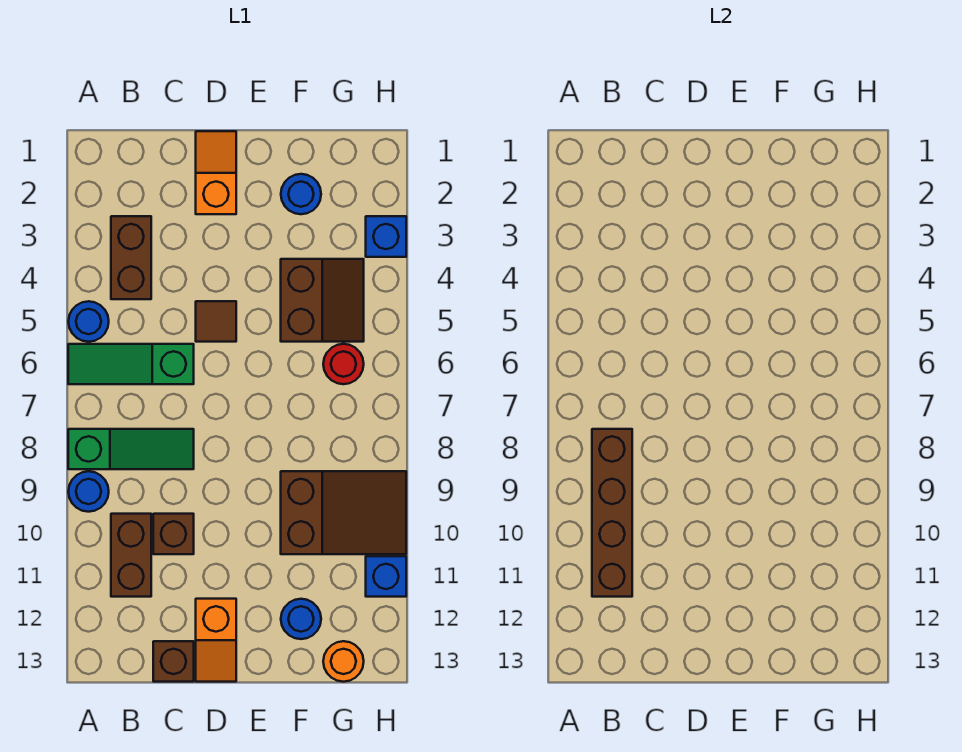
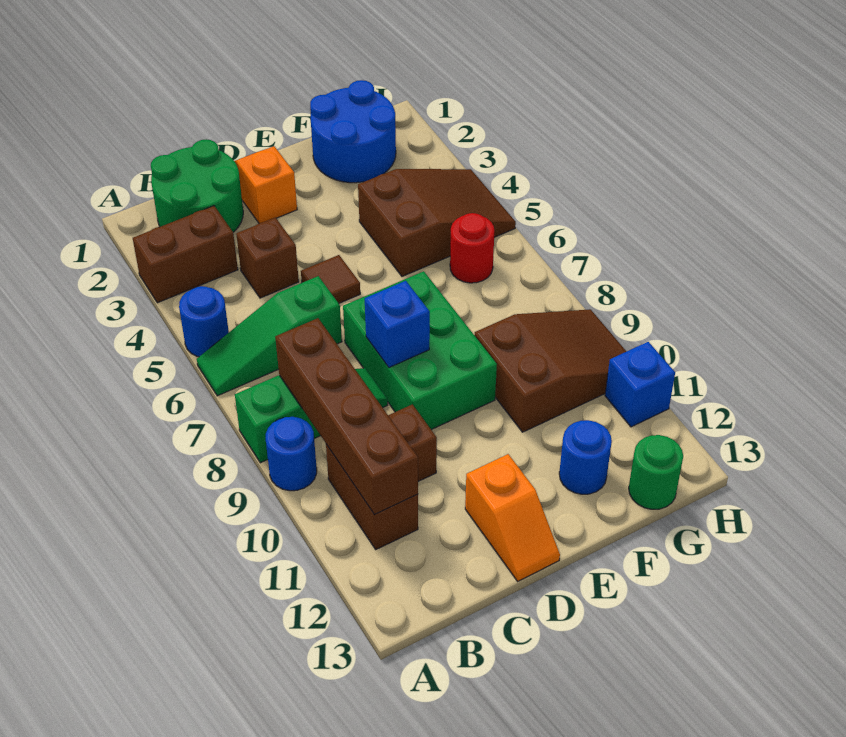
none -> green round brick B1:C2 level 1
brown brick B3:B4 level 1 -> brown brick A3:B3 level 1
brown brick C13 level 1 -> brown brick C4 level 1
none -> green brick D7:E9 level 1
blue round brick F2 level 1 -> blue round brick F1:G2 level 1
brown slope F4:G5 level 1 top F -> brown slope F4:H5 level 1 top F
orange round brick G13 level 1 -> green round brick G13 level 1
blue brick H3 level 1 -> blue brick D8 level 2

